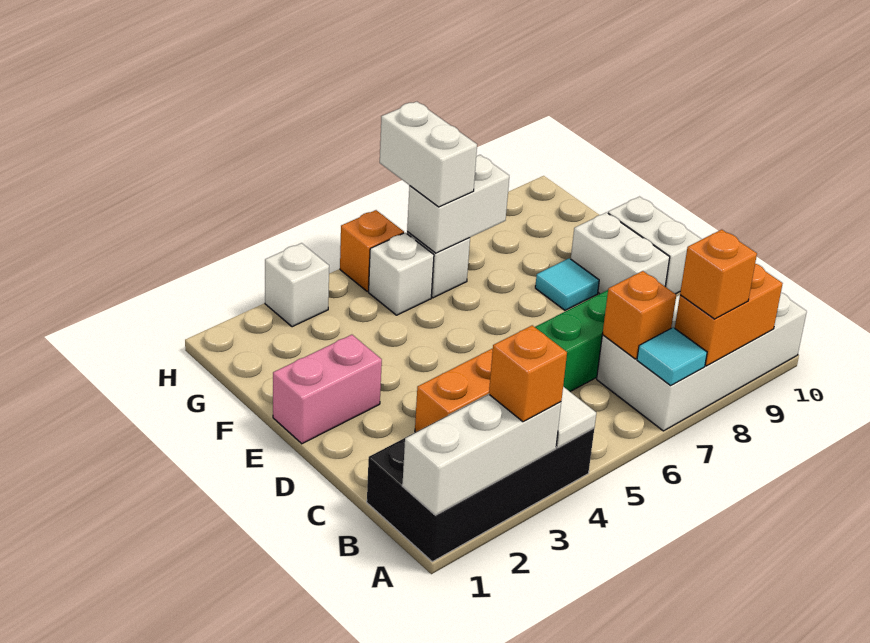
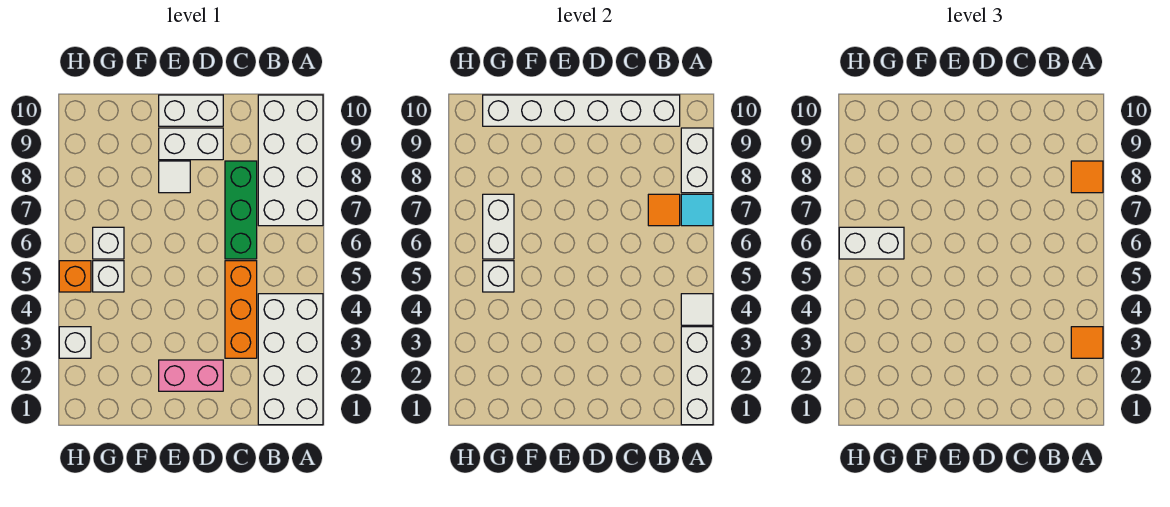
black brick A1:B4 level 1 -> white brick A1:B4 level 1
orange brick A3 level 3 -> orange tile A3 level 3
orange brick A8:A9 level 2 -> white brick A8:A9 level 2
orange brick A8 level 3 -> orange tile A8 level 3
orange brick B7 level 2 -> orange tile B7 level 2
none -> white brick B10:G10 level 2
pink brick E1:E2 level 1 -> pink brick D2:E2 level 1
cyan tile E8 level 1 -> white tile E8 level 1
none -> white brick G5 level 2

